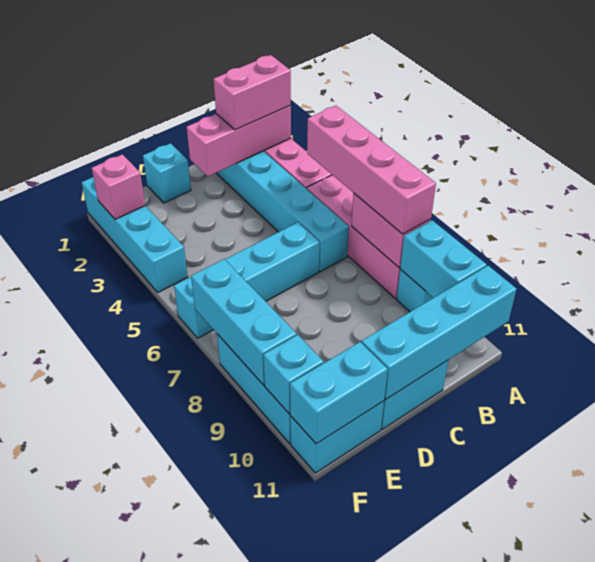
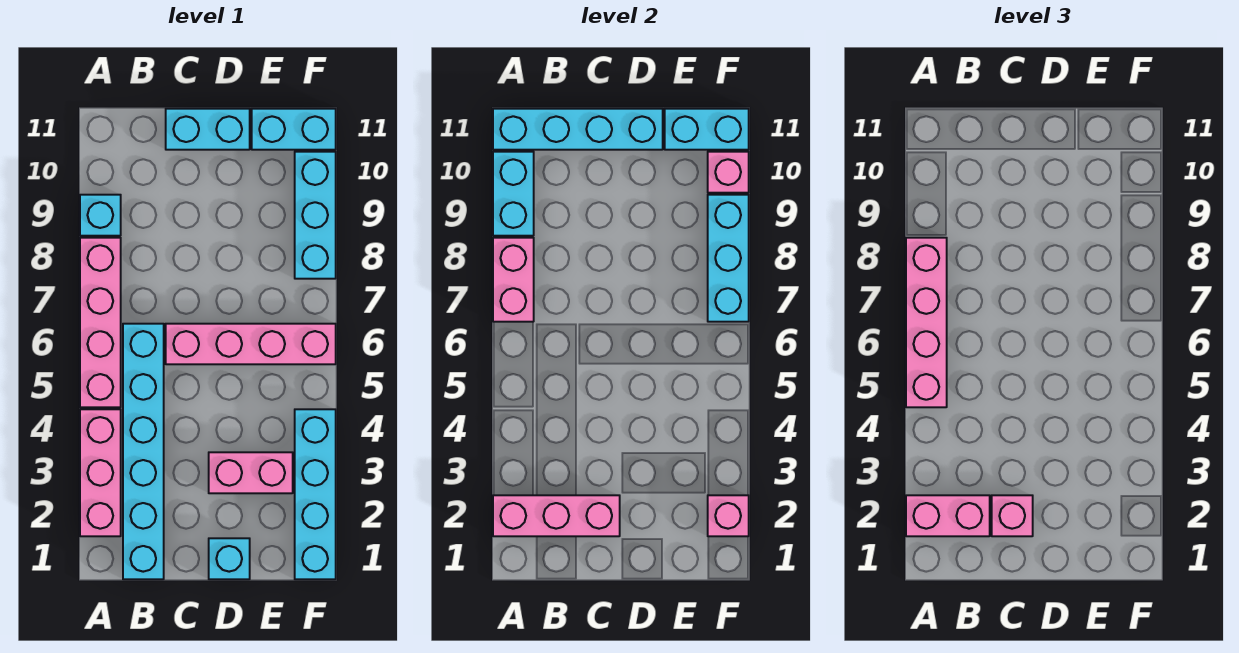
none -> pink brick C2 level 3
cyan brick C6:F6 level 1 -> pink brick C6:F6 level 1
none -> pink brick D3:E3 level 1
cyan brick F10 level 2 -> pink brick F10 level 2

